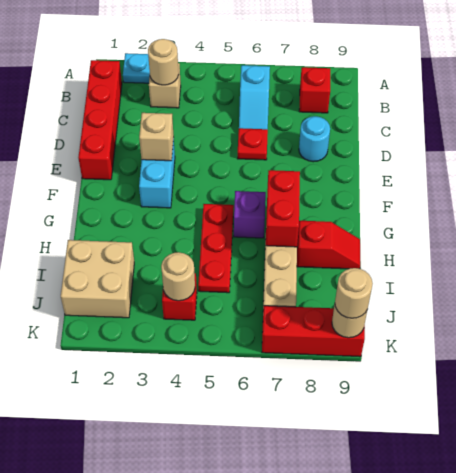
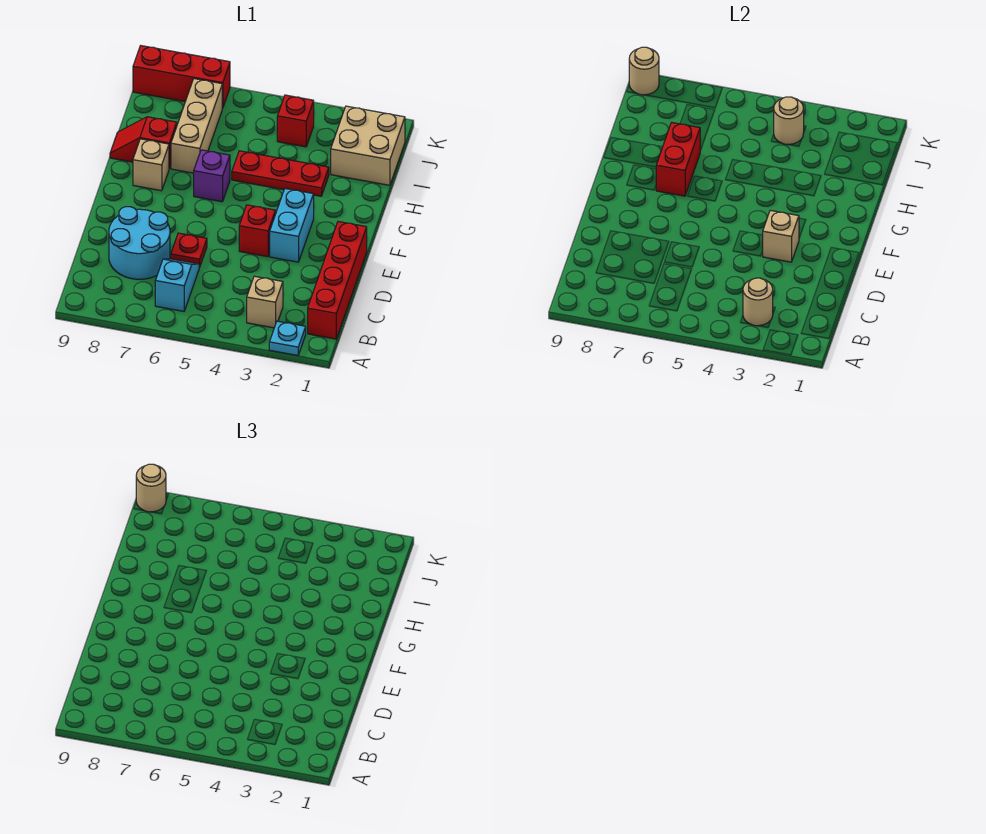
red brick B8 level 1 -> red brick E4 level 1
cyan round brick D8 level 1 -> cyan round brick C7:D8 level 1
red plate G5:I5 level 1 -> red plate H3:H5 level 1
none -> tan brick G8 level 1

